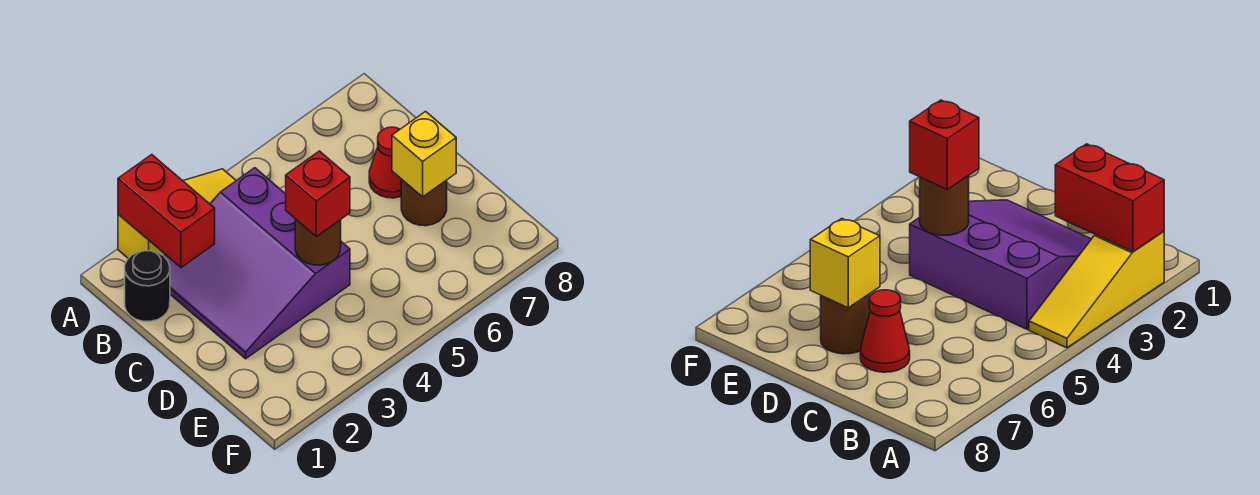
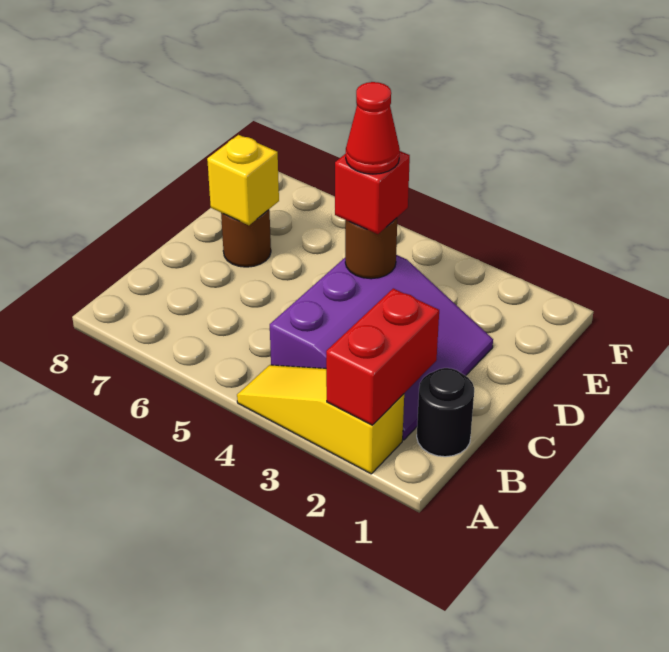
red cone C7 level 1 -> red cone D4 level 4

